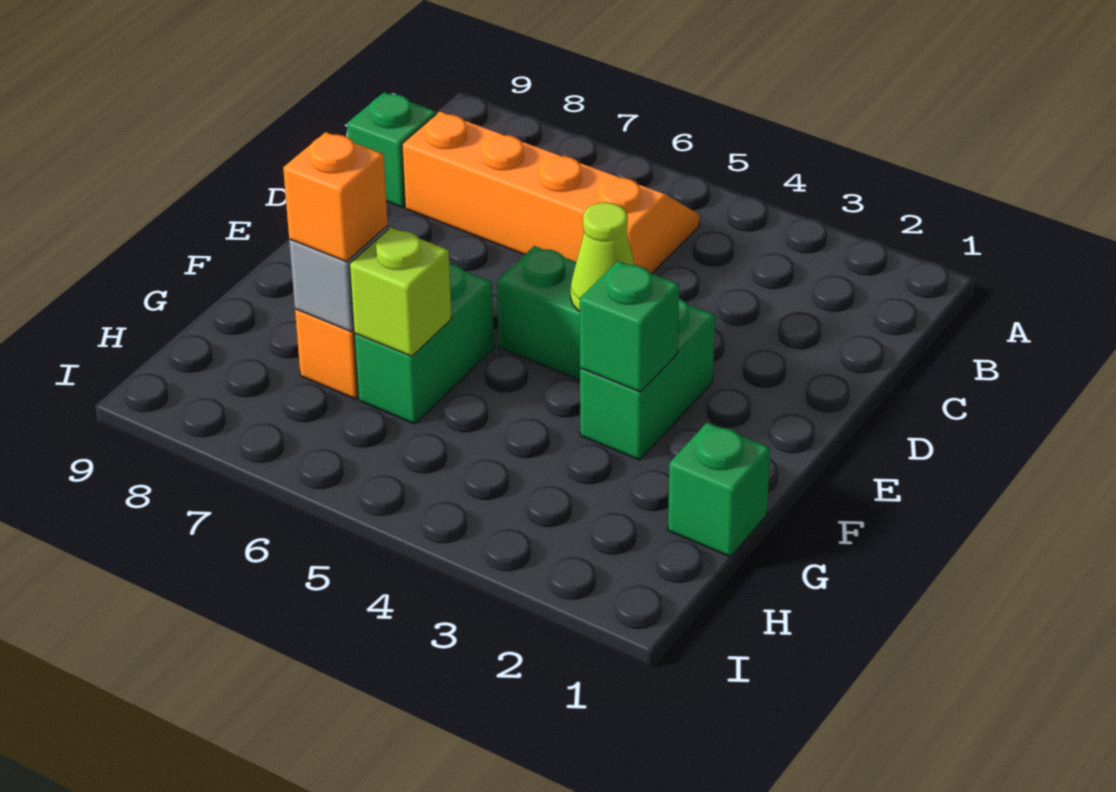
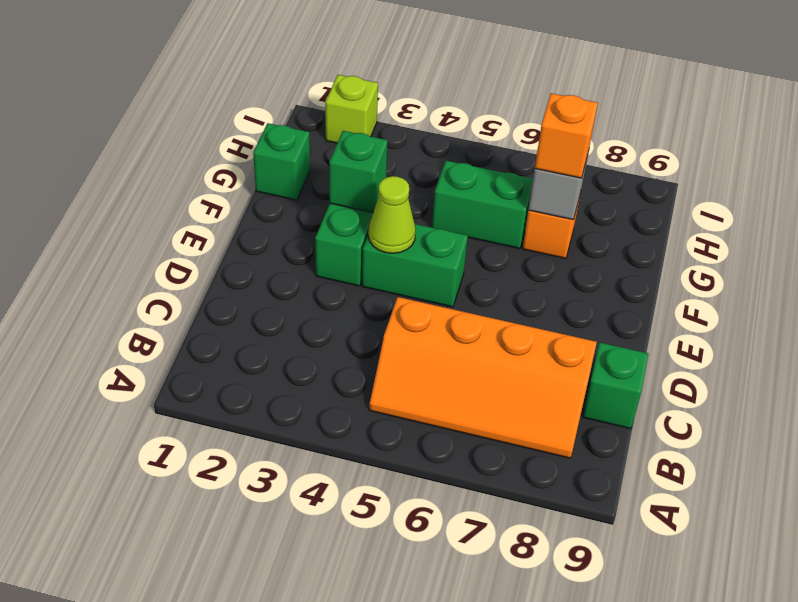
green brick F6:G6 level 1 -> green brick G5:G6 level 1
lime brick G6 level 2 -> lime brick I2 level 1

